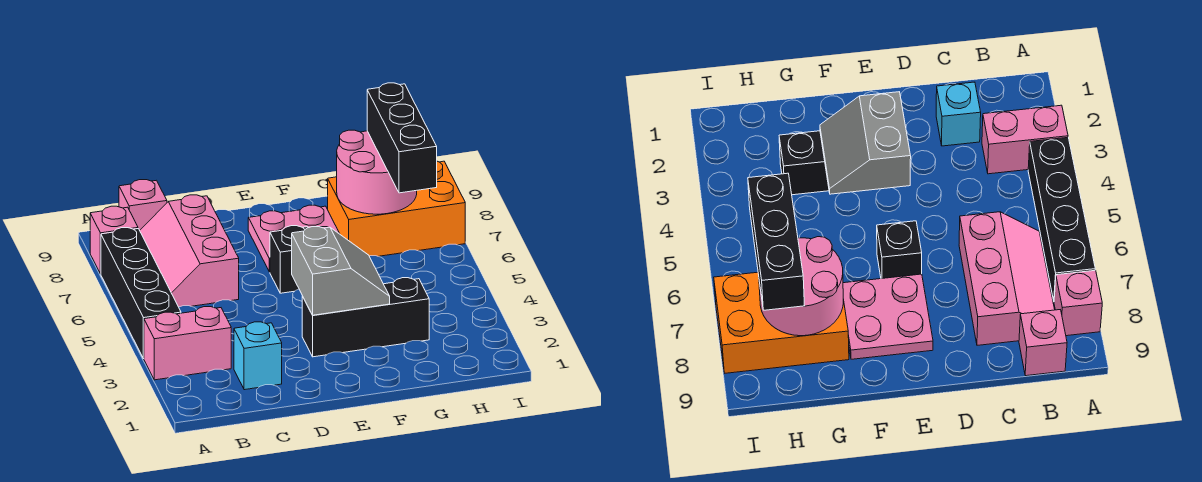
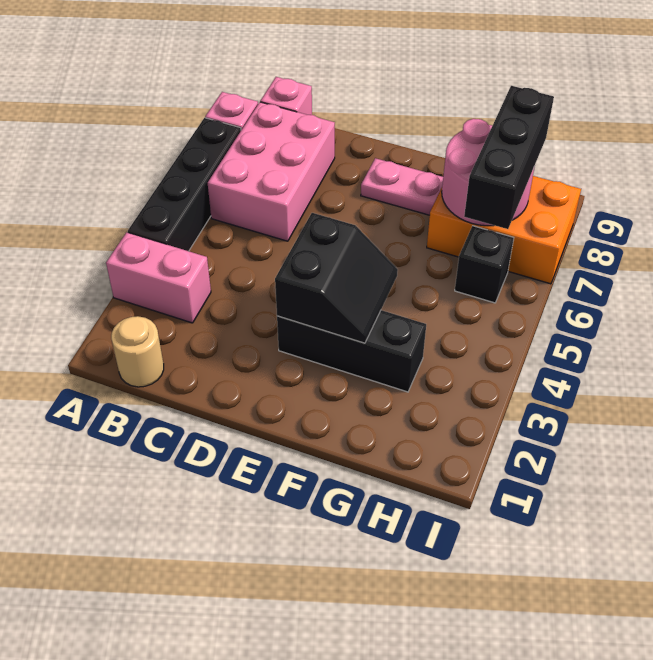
none -> tan round brick B1 level 1
pink slope B6:C8 level 1 top C -> pink brick B6:C8 level 1
cyan brick C2 level 1 -> none
grey slope E3:F4 level 2 top E -> black slope E3:F4 level 2 top E
black brick E6 level 1 -> black brick H6 level 1
pink plate E7:F8 level 1 -> pink plate E8:F8 level 1

